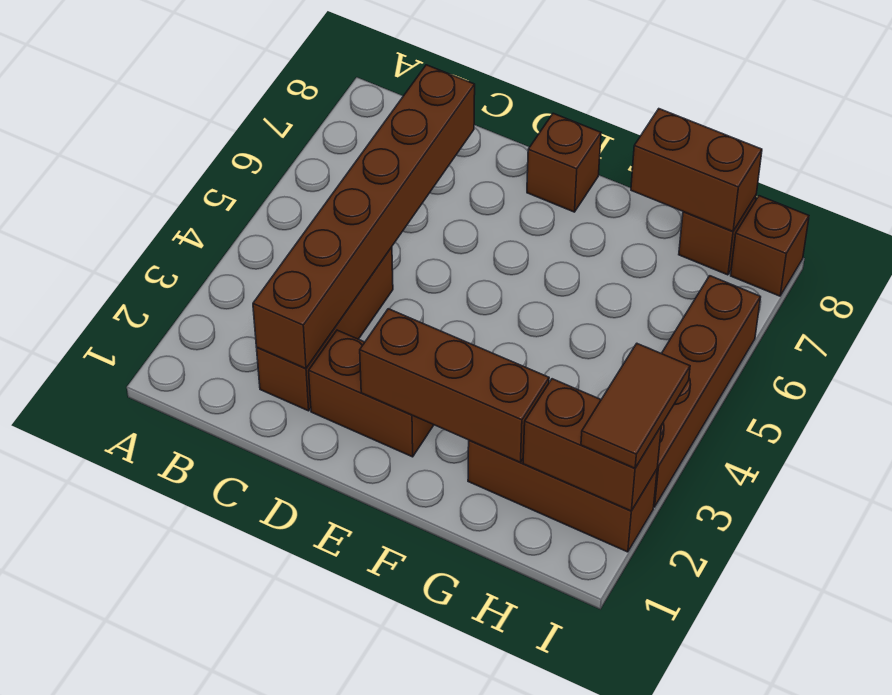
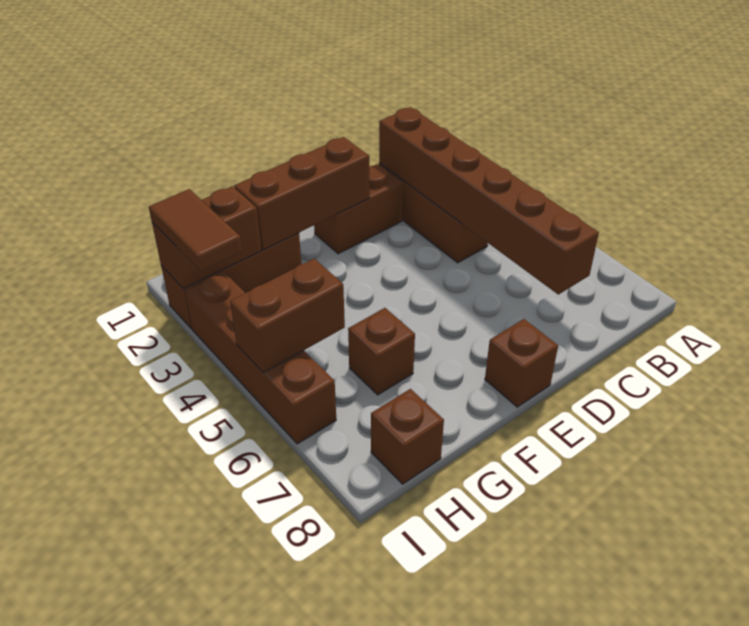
brown brick G8:H8 level 2 -> brown brick H5:I5 level 2
brown brick I8 level 1 -> brown brick G6 level 1

